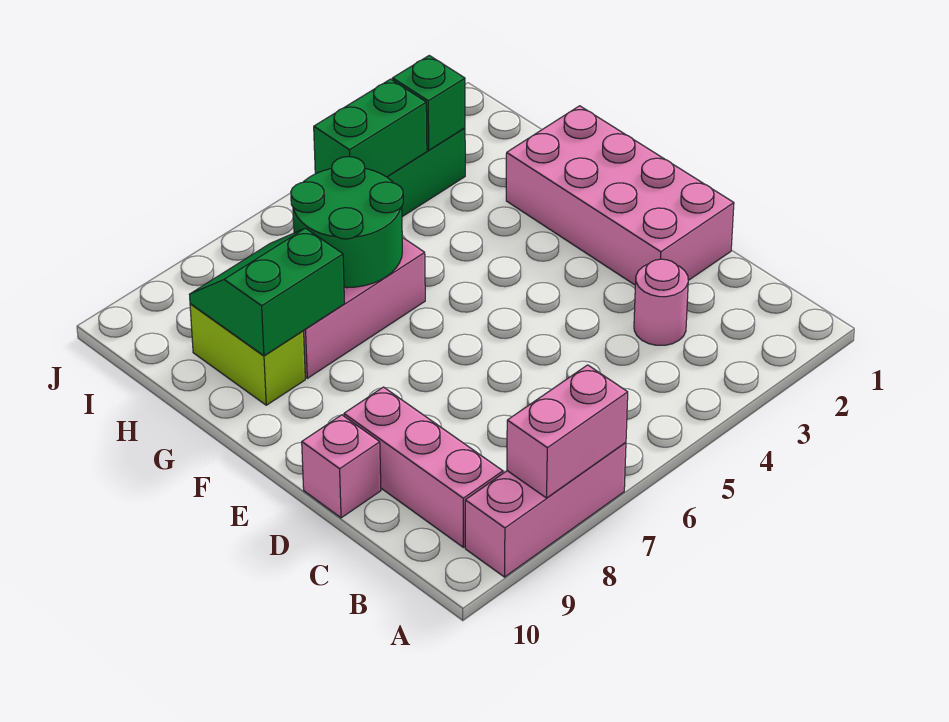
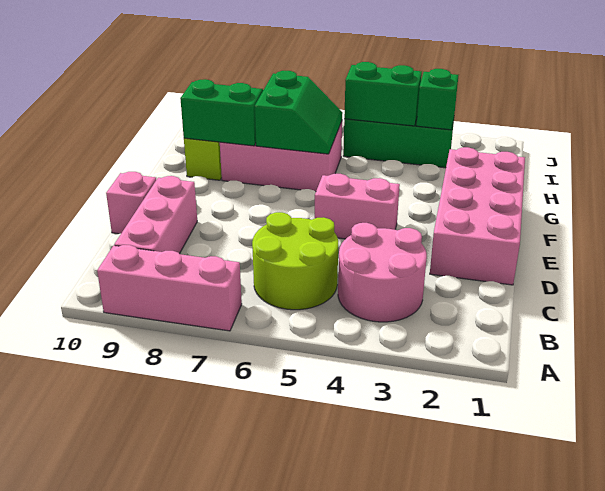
pink brick A7:A8 level 2 -> pink brick E4:E5 level 1
none -> lime round brick B5:C6 level 1
pink round brick C3 level 1 -> pink round brick B3:C4 level 1
green round brick G6:H7 level 2 -> green slope G6:H7 level 2 top 7

